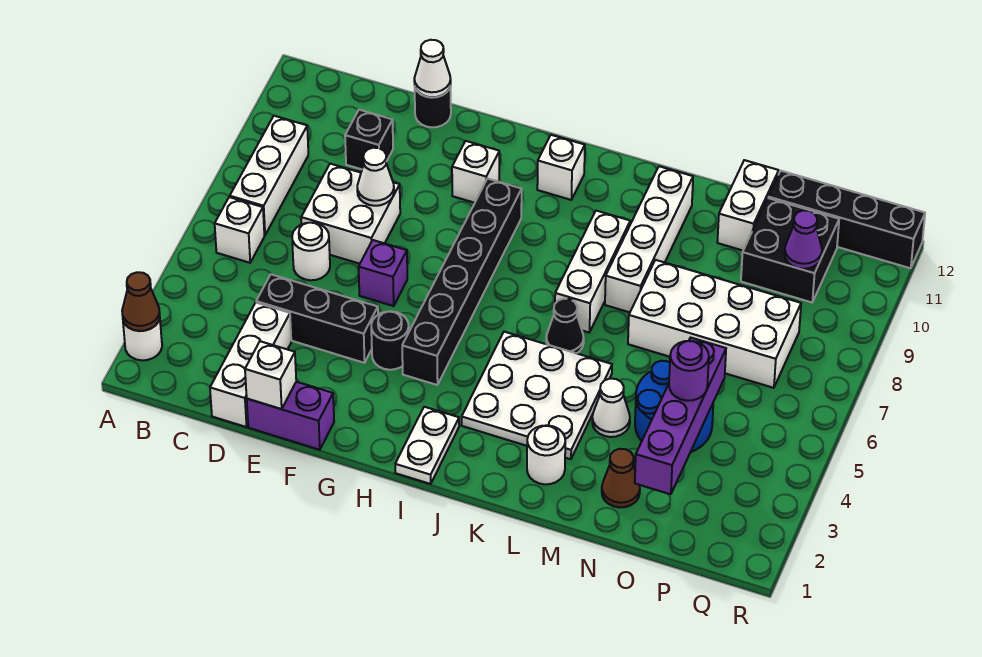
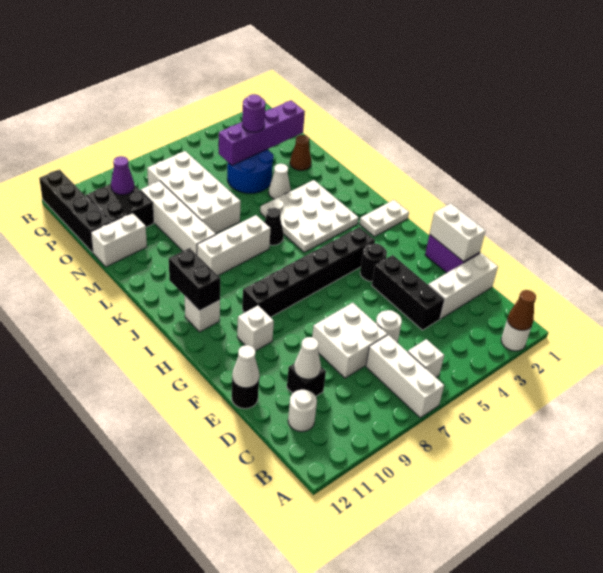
white brick B7:B9 level 1 -> white brick A7:C7 level 1
white brick E1 level 2 -> white brick E1:F1 level 2
white cone E8 level 2 -> white cone D10 level 2
purple brick F6 level 1 -> none
none -> black brick I11:J11 level 2
white round brick L2 level 1 -> white round brick C11 level 1
white brick L8:L11 level 1 -> white brick L9:O9 level 1

